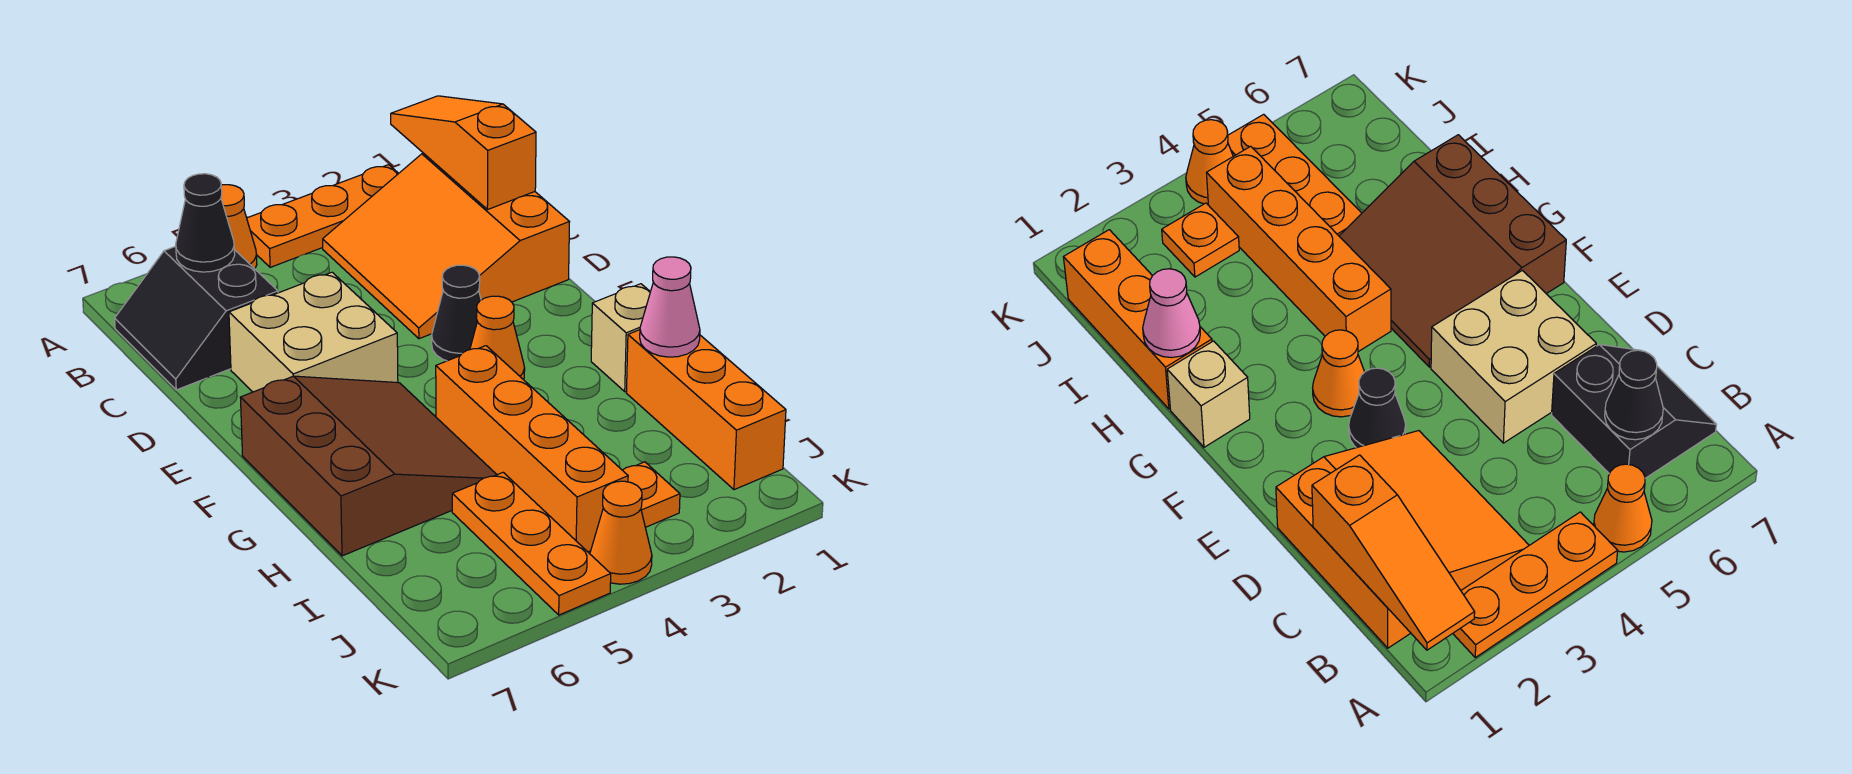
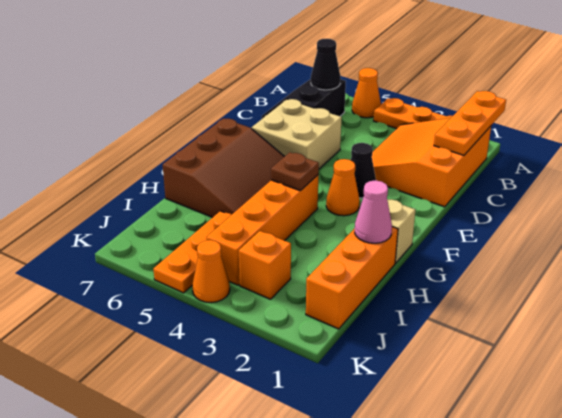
orange slope A1:C1 level 2 top C -> orange plate A1:C1 level 2
none -> brown plate G4 level 2
orange plate J3 level 1 -> orange brick J3 level 1

